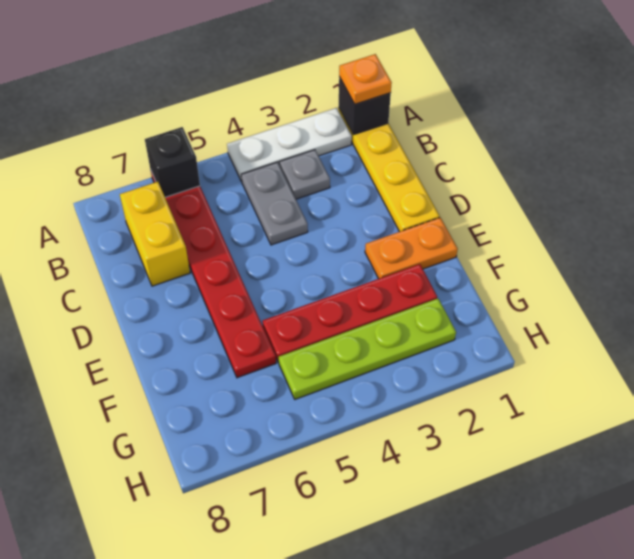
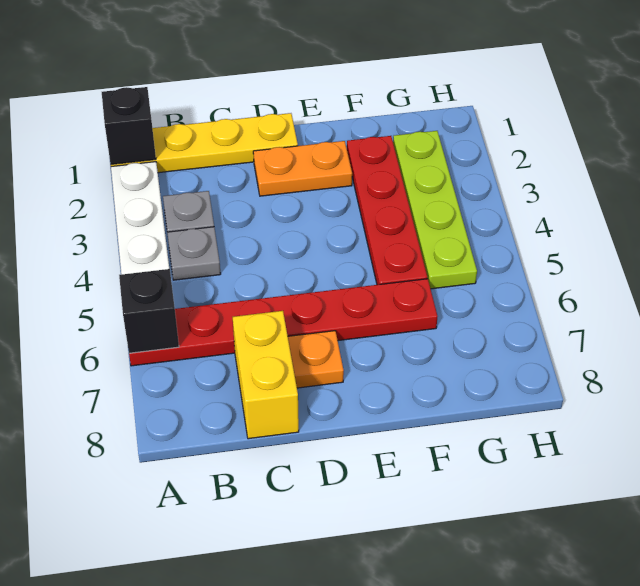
orange plate A1 level 3 -> orange plate D7 level 1
grey plate B4:C4 level 1 -> grey plate B4 level 1
yellow brick B7:C7 level 1 -> yellow brick C7:C8 level 1
orange plate E1:E2 level 1 -> orange plate D2:E2 level 1

